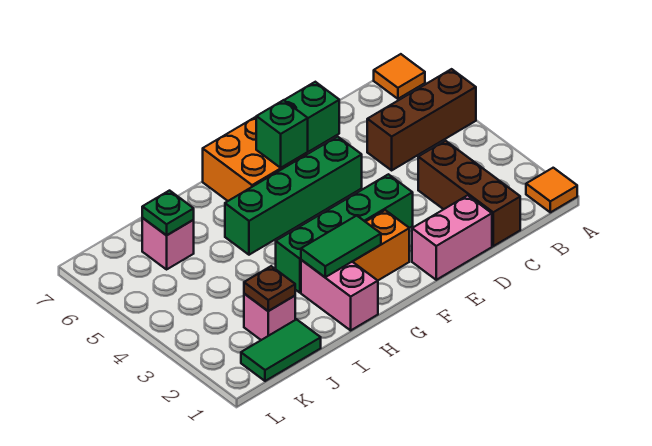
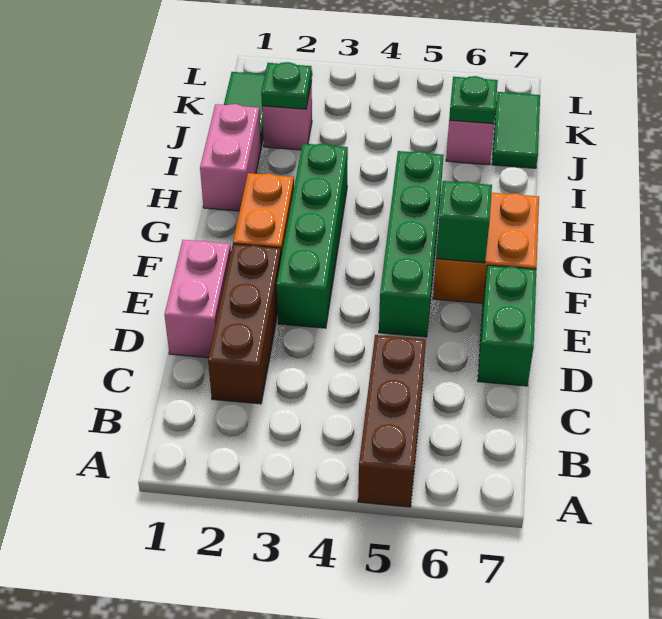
orange tile A1 level 1 -> none
orange tile A7 level 1 -> none
brown brick C1:C3 level 1 -> brown brick C2:E2 level 1
green tile G2:H2 level 2 -> green tile J7:K7 level 1
pink brick H1:H2 level 1 -> pink brick H1:I1 level 1
brown plate J2 level 2 -> green plate J2 level 2

